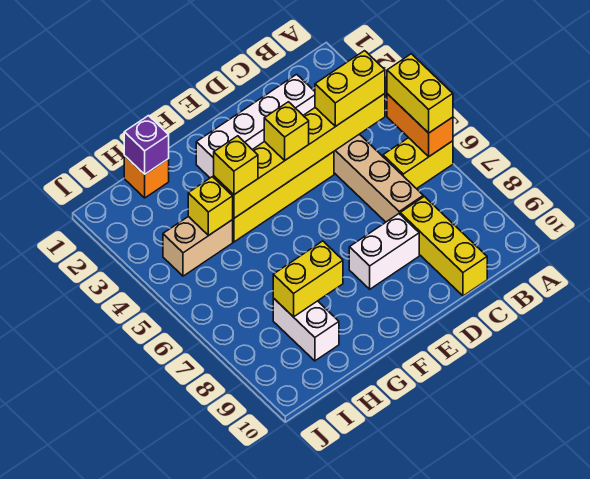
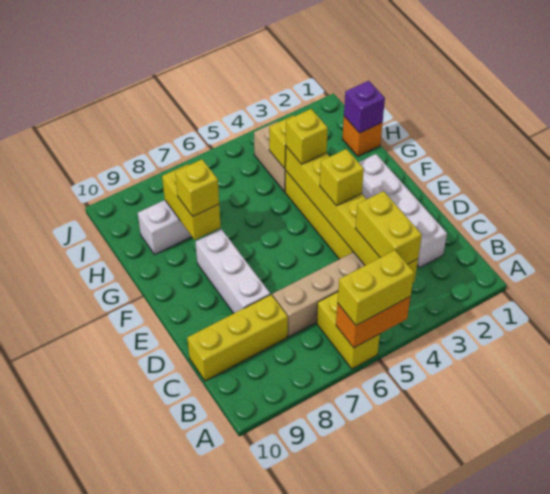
white brick D8:E8 level 1 -> white brick D8:F8 level 1
none -> yellow brick G8 level 3

